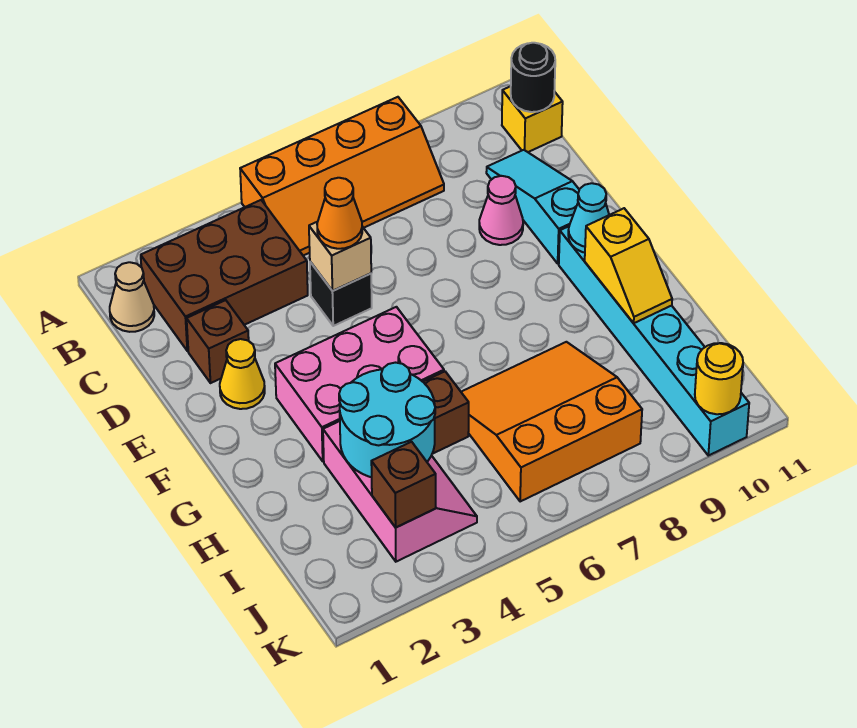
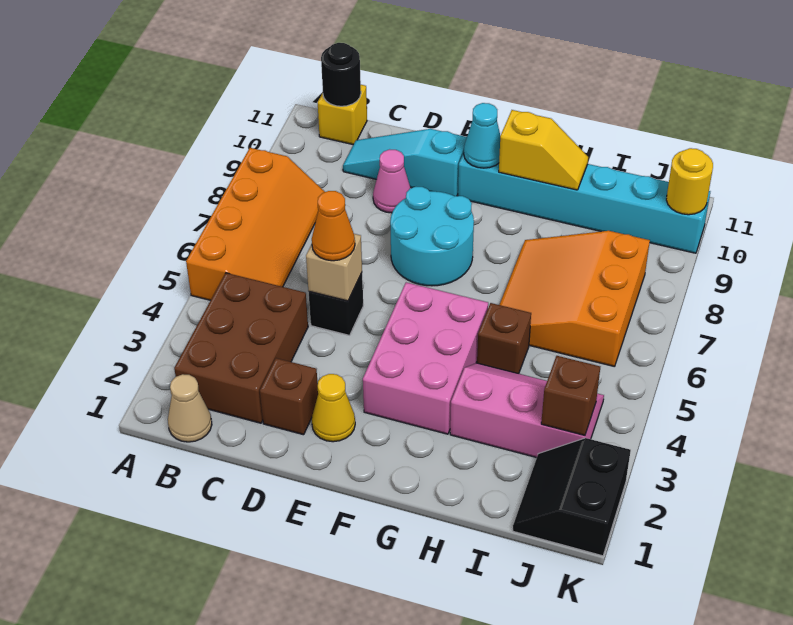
cyan round brick H3:I4 level 2 -> cyan round brick E7:F8 level 1
none -> black slope J1:K2 level 1 top K

